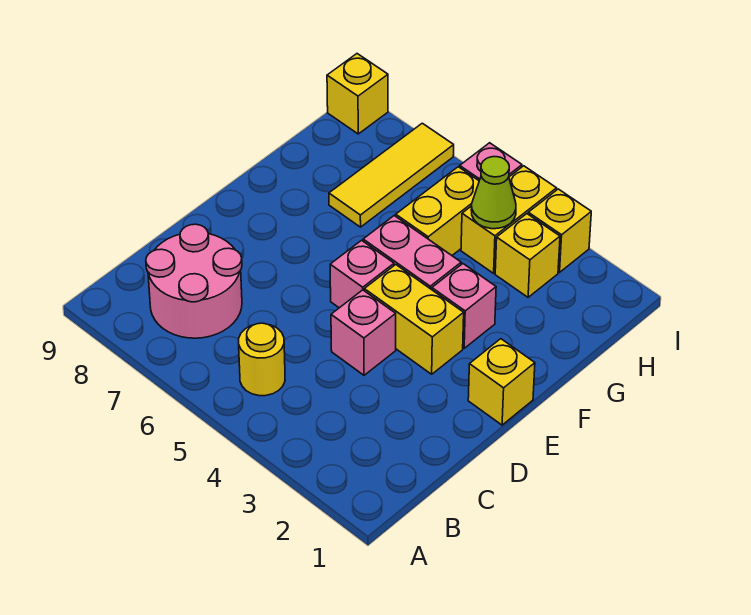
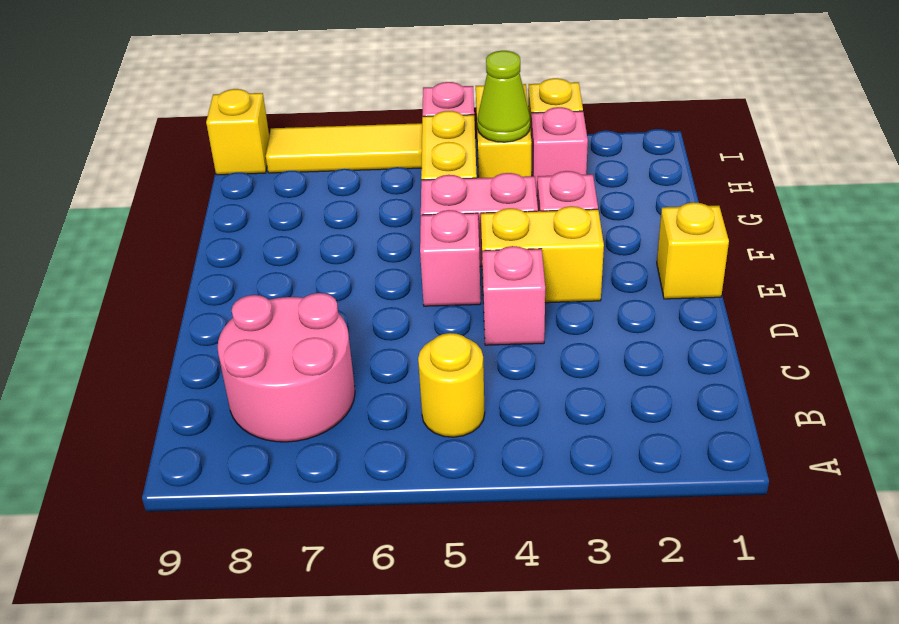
yellow tile G7:I7 level 1 -> yellow tile I6:I8 level 1
yellow brick H3 level 1 -> pink brick H3 level 1

